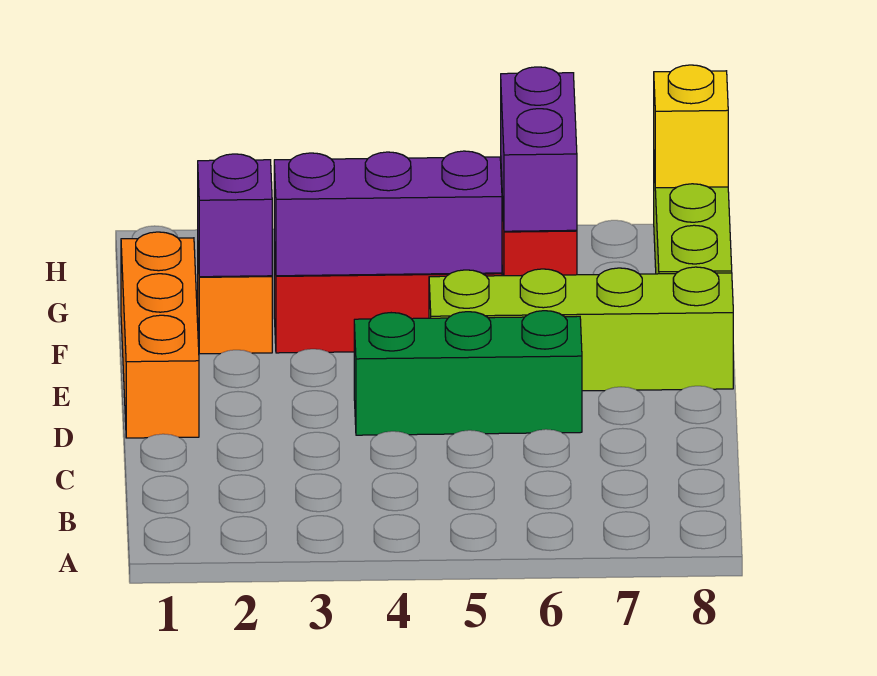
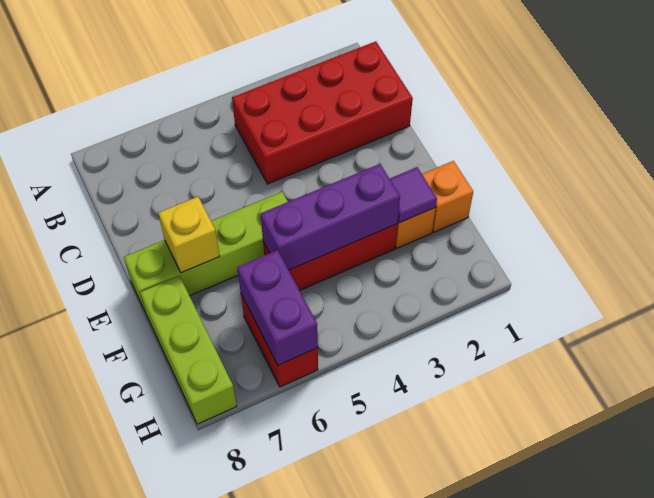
none -> red brick B1:C4 level 1
orange brick D1:F1 level 1 -> orange brick F1 level 1
green brick D4:D6 level 1 -> none
purple brick F2 level 2 -> purple tile F2 level 2
yellow brick H8 level 2 -> yellow brick E7 level 2

